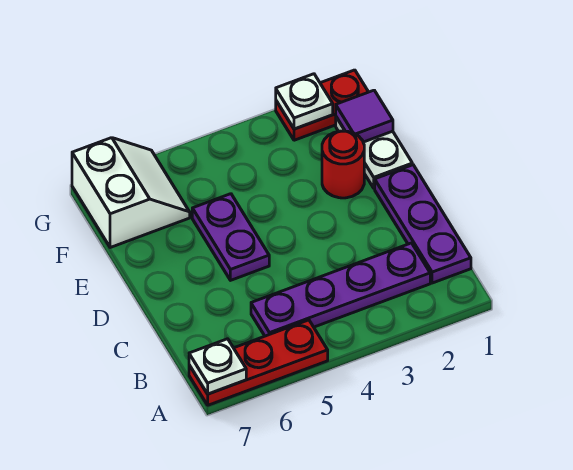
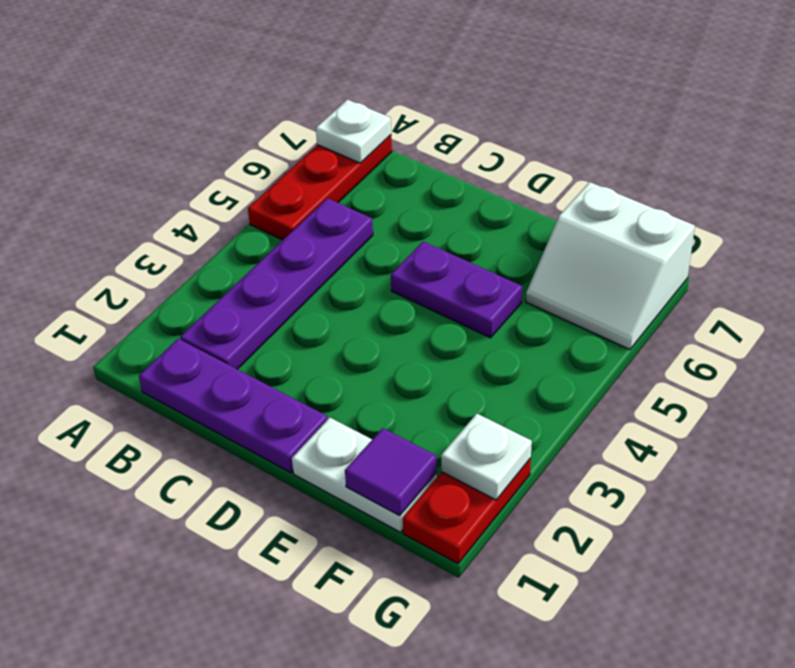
red round brick E2 level 1 -> none

